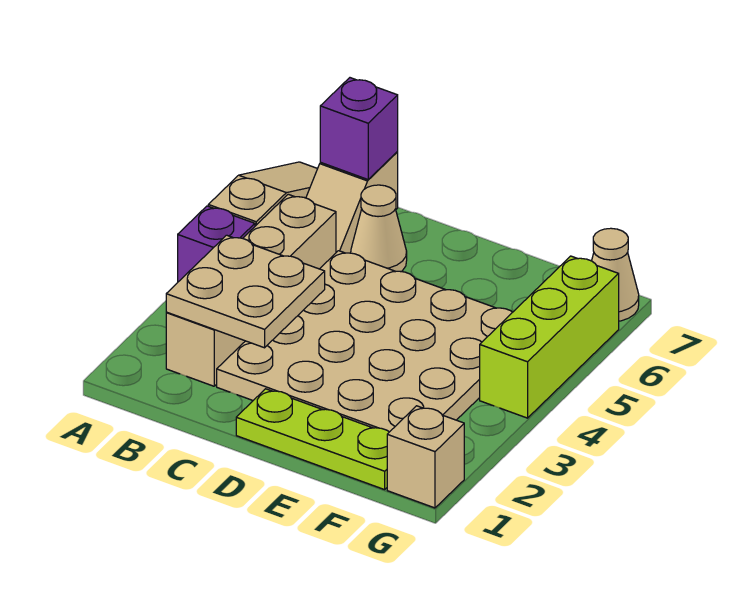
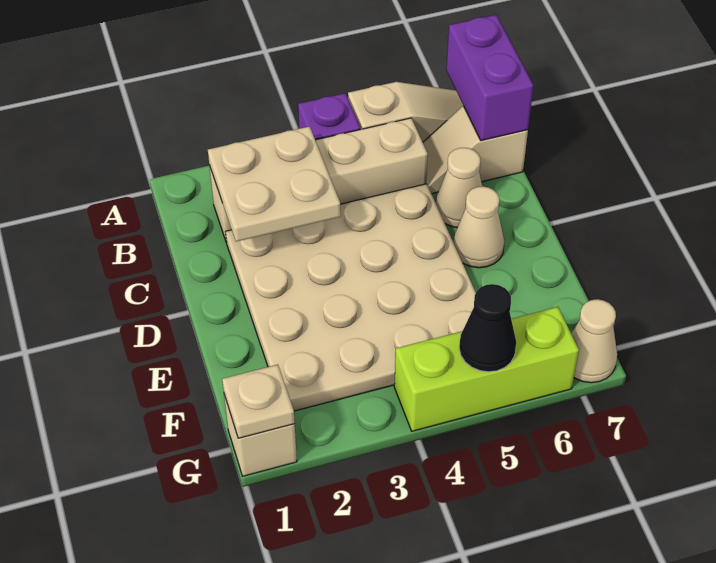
purple brick B7 level 2 -> purple brick A7:B7 level 2
lime plate D1:F1 level 1 -> none
none -> tan cone D6 level 1
none -> tan plate G1 level 2
none -> black cone G5 level 2

